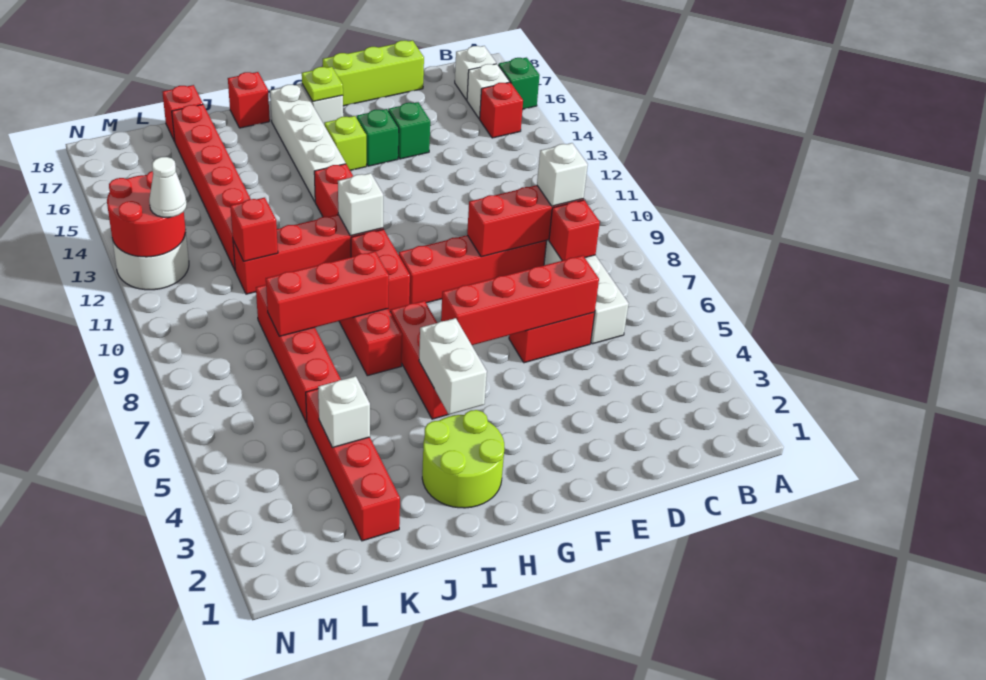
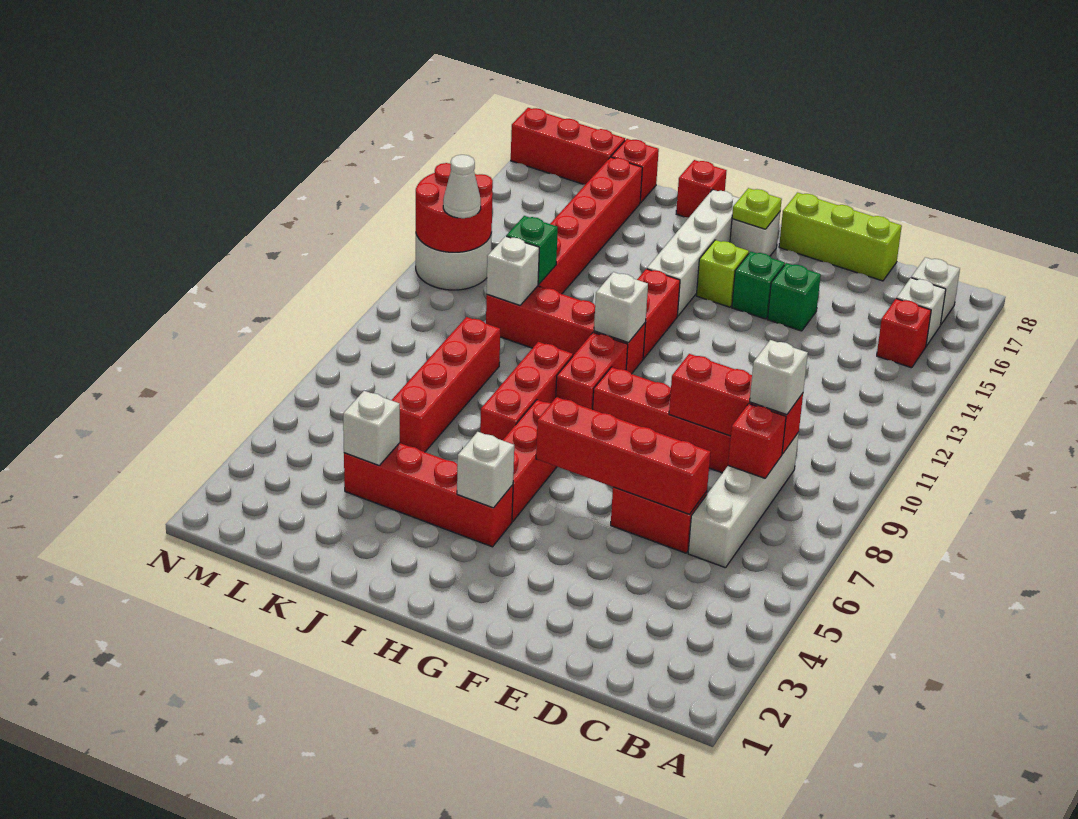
green brick A16 level 1 -> green brick K12 level 2
lime round brick H2:I3 level 1 -> none
white brick H4:H5 level 2 -> white brick H4 level 2
red brick I8:K8 level 2 -> red brick L18:N18 level 1
red brick K2:K5 level 1 -> red brick H4:K4 level 1
red brick K11 level 2 -> white brick K11 level 2

